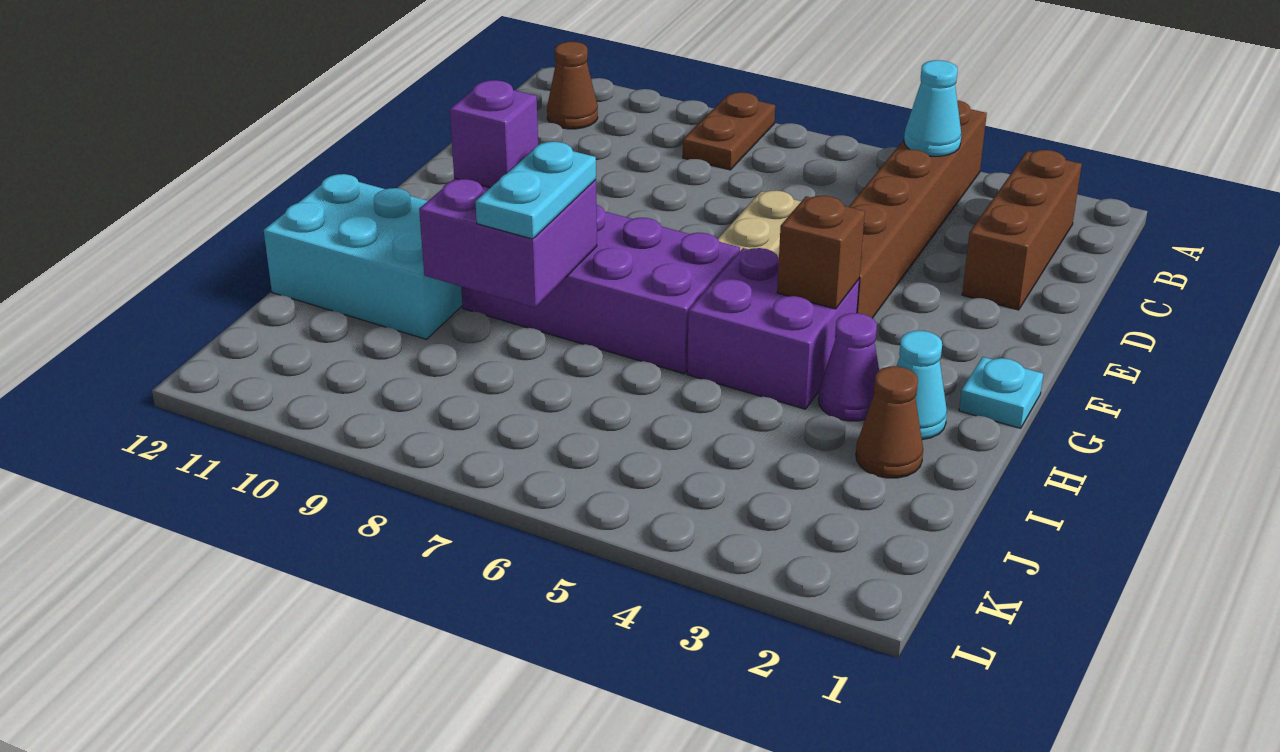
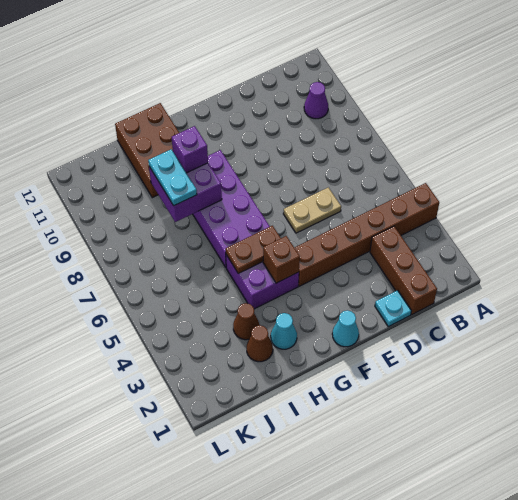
brown plate A8:B8 level 1 -> brown plate G5:H5 level 2
brown brick B2:D2 level 1 -> brown brick C1:C3 level 1
cyan cone B4 level 2 -> cyan cone F1 level 1
brown cone B11 level 1 -> brown cone I3 level 1
cyan plate G1 level 1 -> cyan plate D1 level 1
purple cone H3 level 1 -> purple cone B10 level 1
cyan plate H8:I8 level 3 -> cyan plate I8:I9 level 3
cyan brick H10:I12 level 1 -> brown brick H10:I12 level 1

